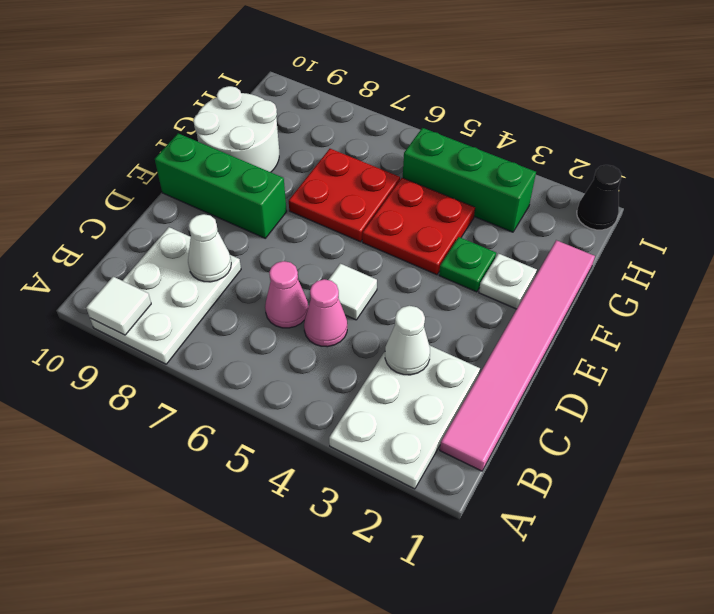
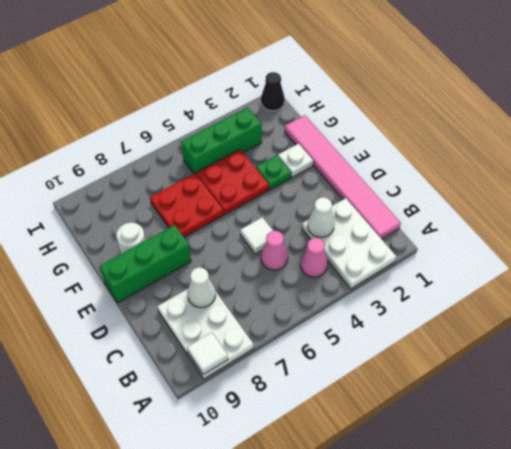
pink cone C6 level 1 -> pink cone B4 level 1
white round brick F9:G10 level 1 -> white round brick F9 level 1

